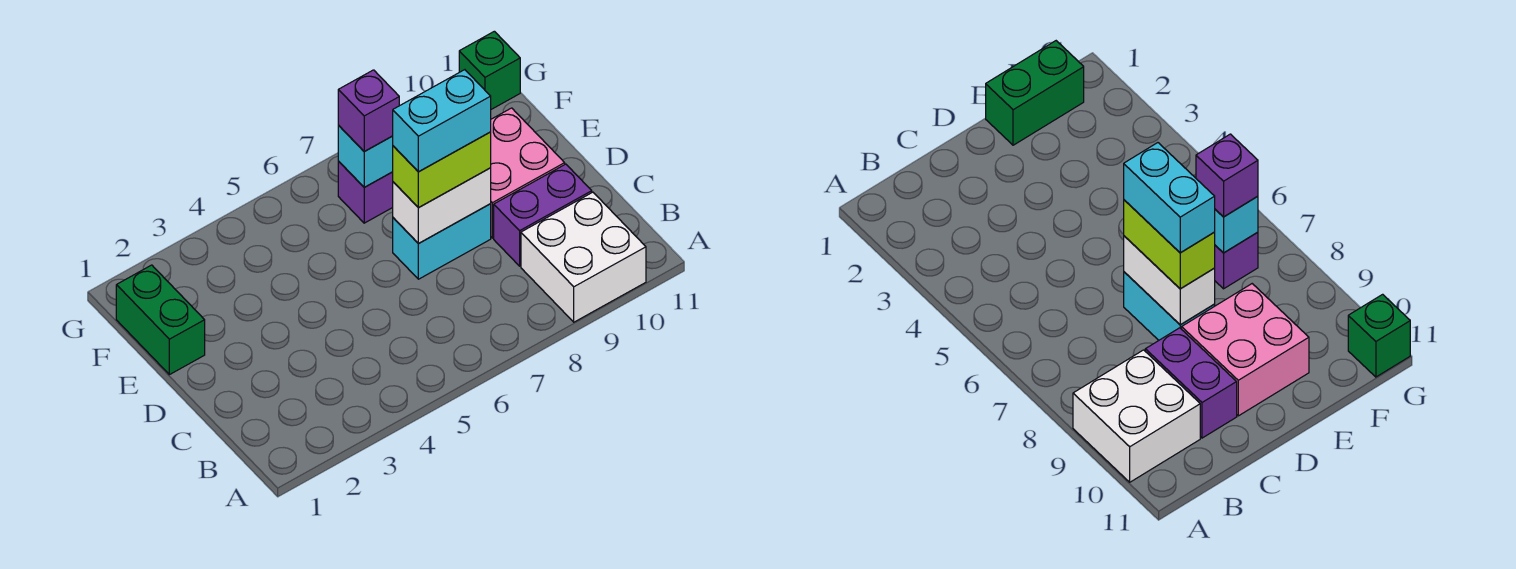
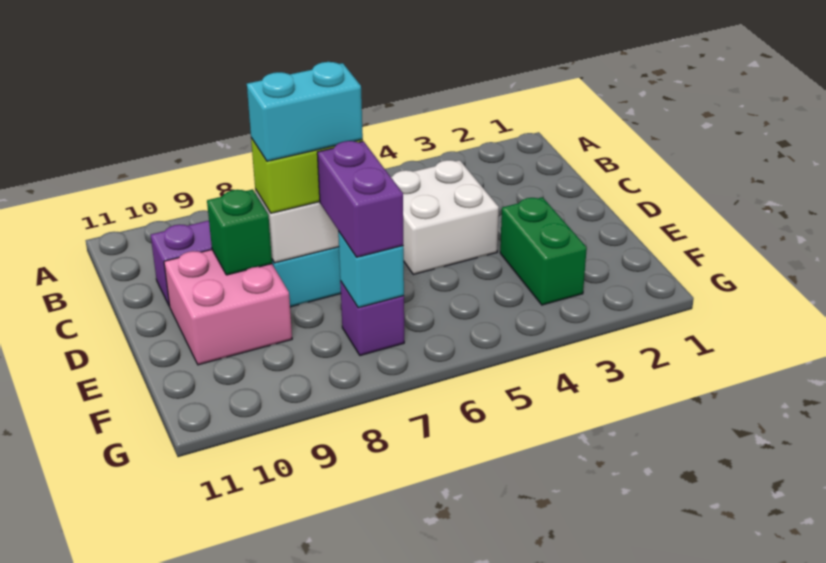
white brick A9:B10 level 1 -> white brick C4:D5 level 1
green brick E1:F1 level 1 -> green brick E3:F3 level 1
purple brick F7 level 3 -> purple brick E7:F7 level 3
green brick G11 level 1 -> green brick D9 level 2

